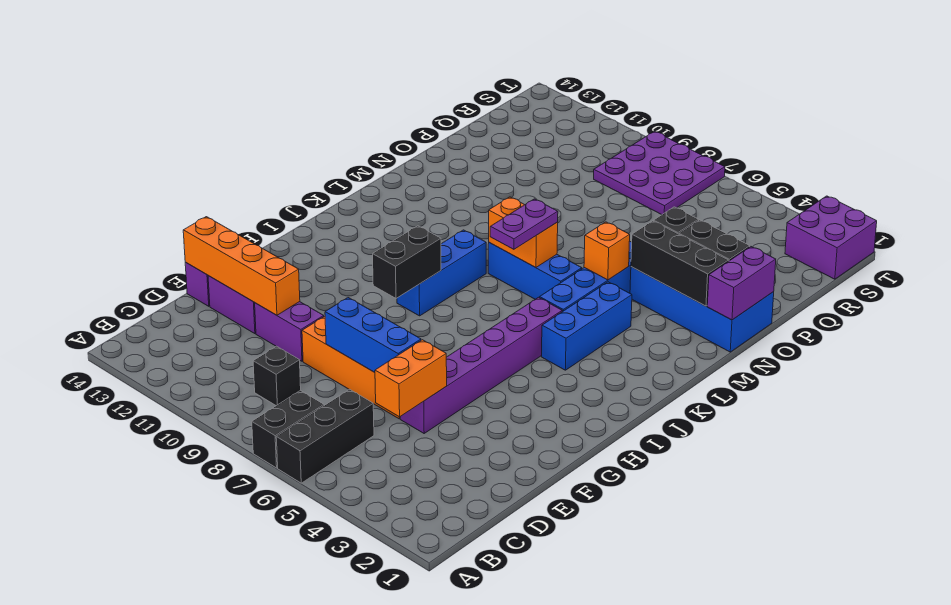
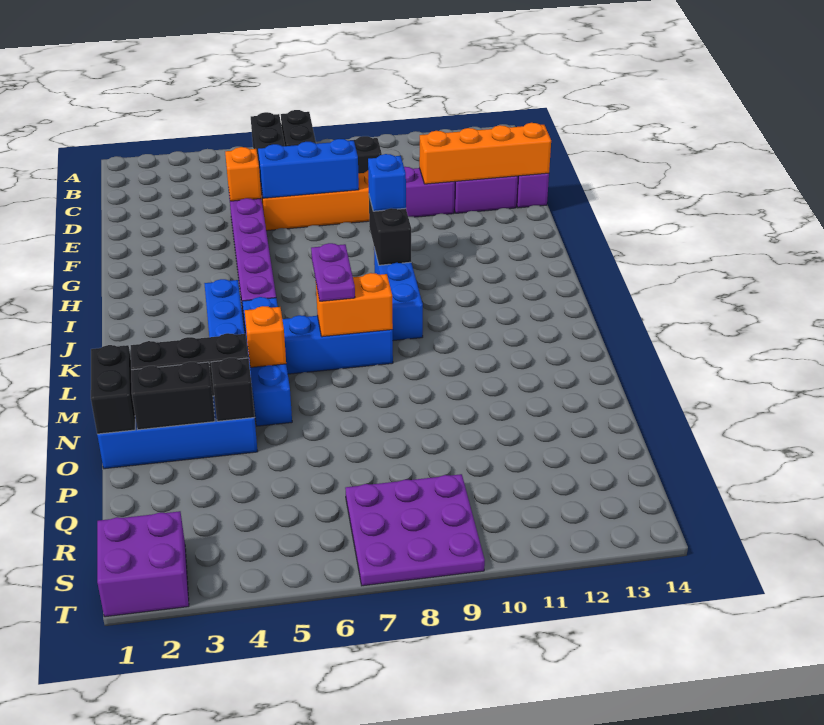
orange brick D5:E5 level 2 -> orange brick E5 level 2
none -> blue brick H9 level 3
purple brick N1:O1 level 2 -> black brick N1:O1 level 2

